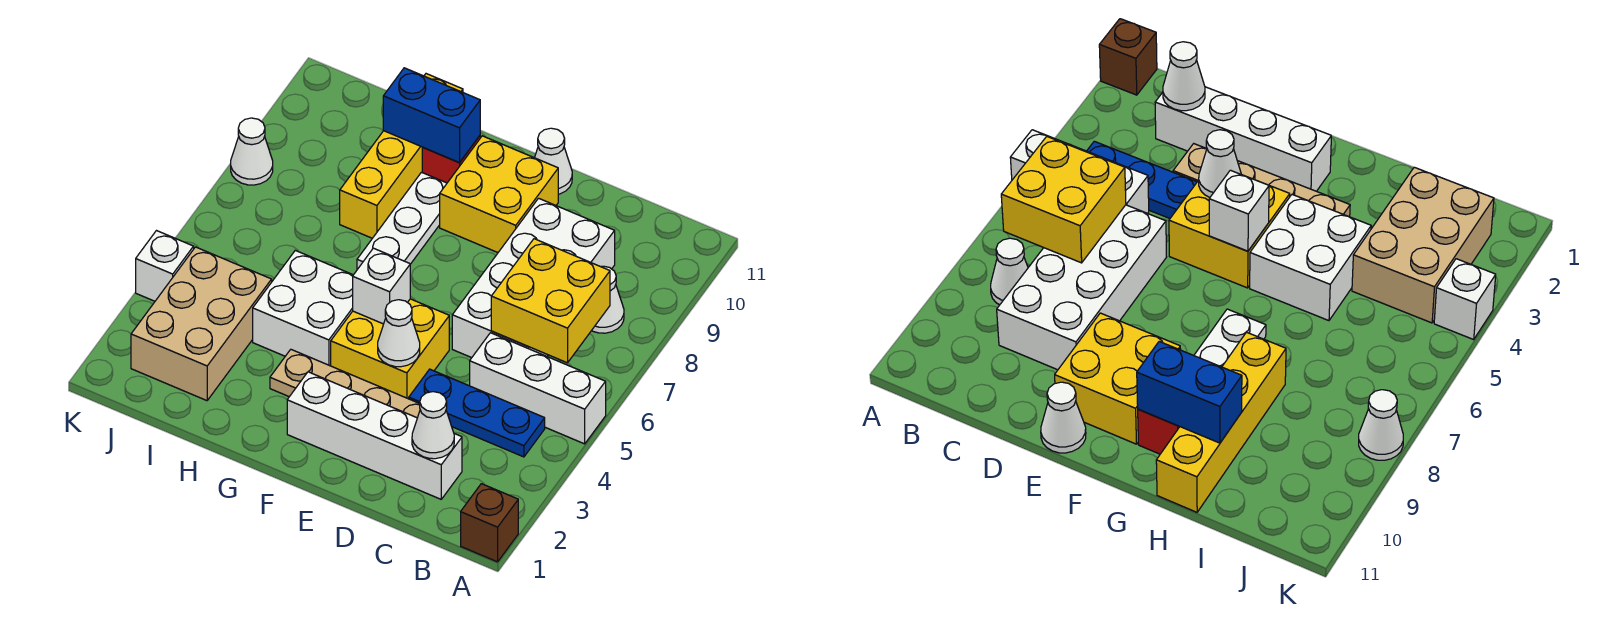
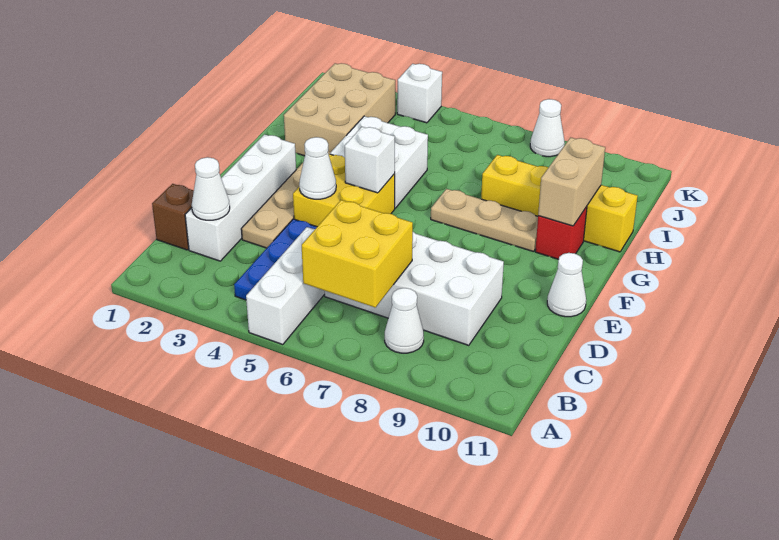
brown brick A1 level 1 -> brown brick C1 level 1
yellow brick E9:F10 level 1 -> none
white plate G7:G9 level 1 -> tan plate G7:G9 level 1
blue brick G10:H10 level 2 -> tan brick G10:H10 level 2
tan brick I2:J4 level 1 -> tan brick H2:J3 level 1

